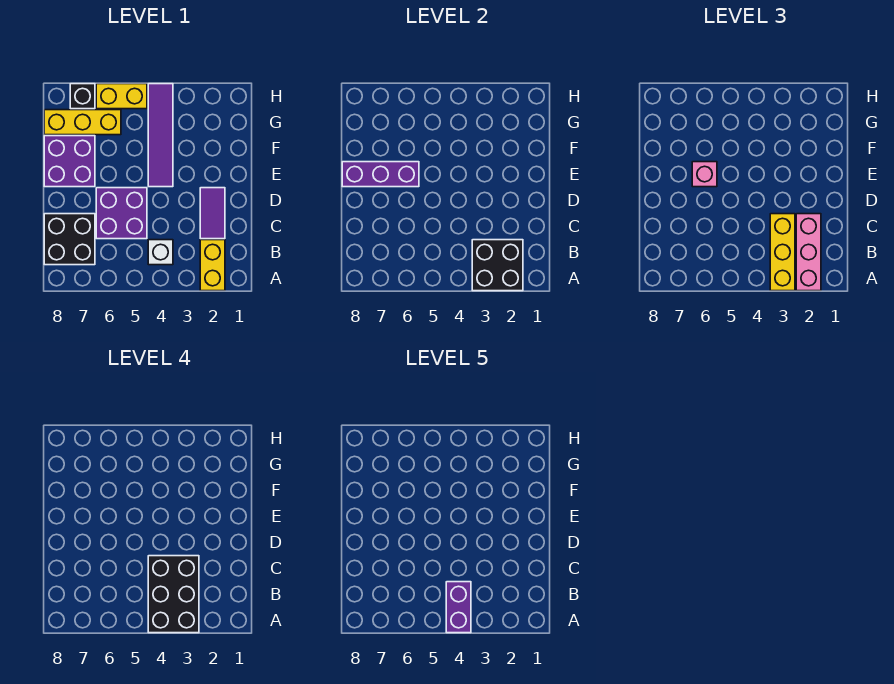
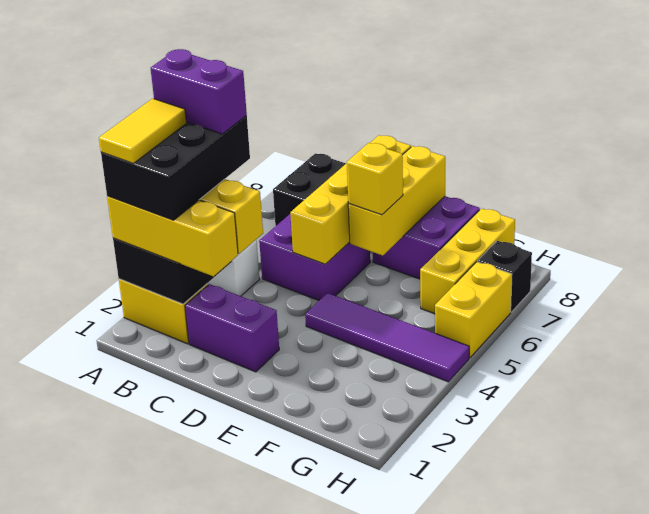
pink brick A2:C2 level 3 -> yellow brick A2:C2 level 3
none -> yellow tile A2:A3 level 5
black brick A3:C4 level 4 -> black brick A2:B4 level 4
purple tile C2:D2 level 1 -> purple brick C2:D2 level 1
none -> yellow brick D5:D8 level 2
purple brick E6:E8 level 2 -> yellow brick E6:E8 level 2
pink brick E6 level 3 -> yellow brick E6 level 3

